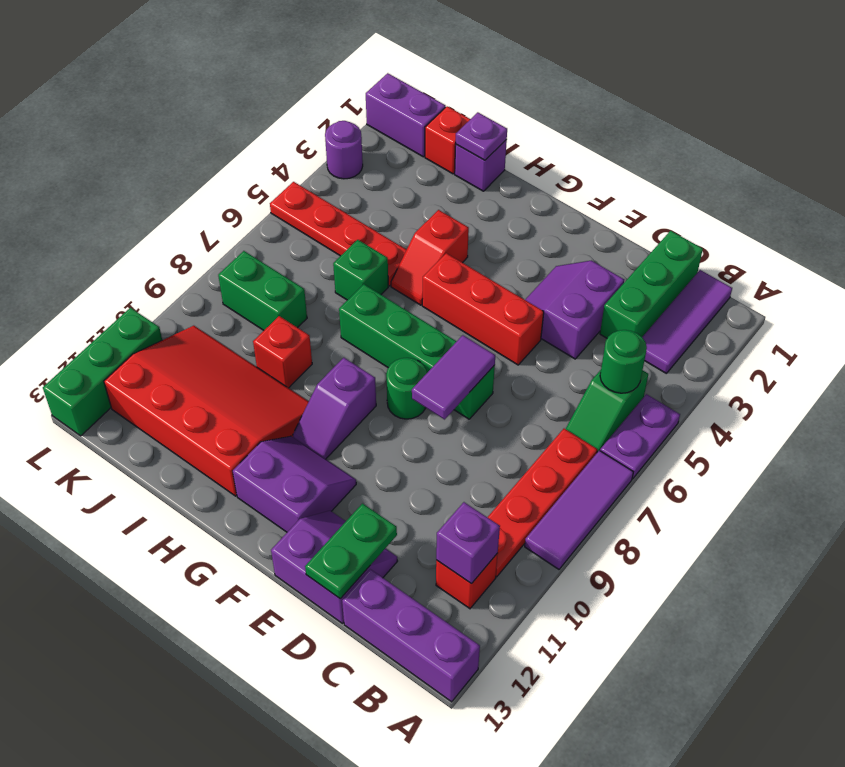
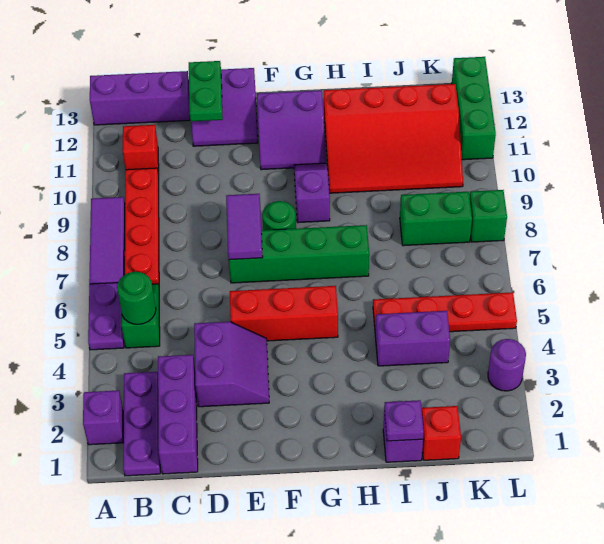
purple tile B1:B3 level 1 -> purple plate B1:B3 level 1
purple brick B11 level 2 -> purple brick A2 level 1
green brick C1:C3 level 1 -> purple brick C1:C3 level 1
red slope H4:H5 level 1 top 4 -> none
green brick I6 level 1 -> green brick L8 level 1
red brick I9 level 1 -> none
purple brick K1:L1 level 1 -> purple brick I4:J4 level 1

